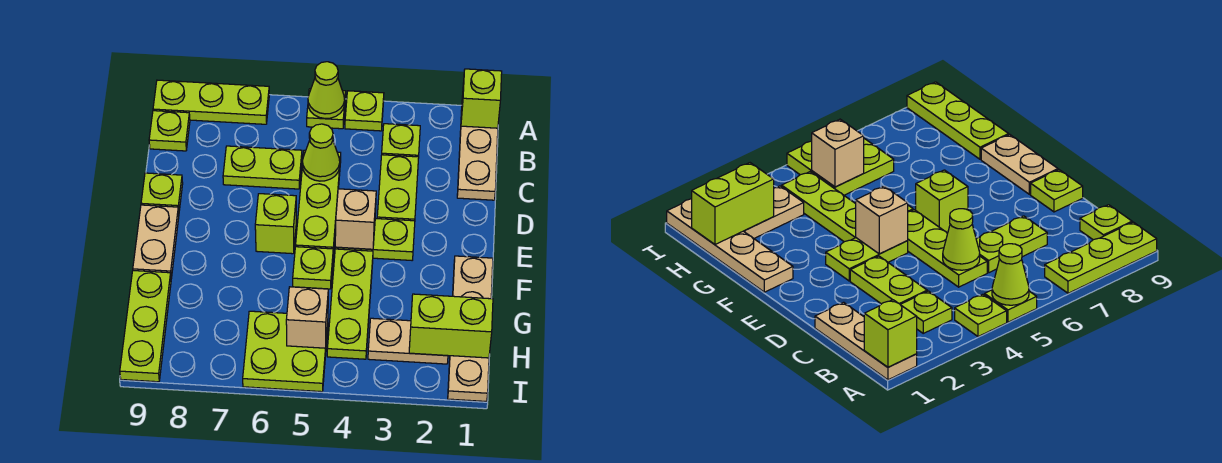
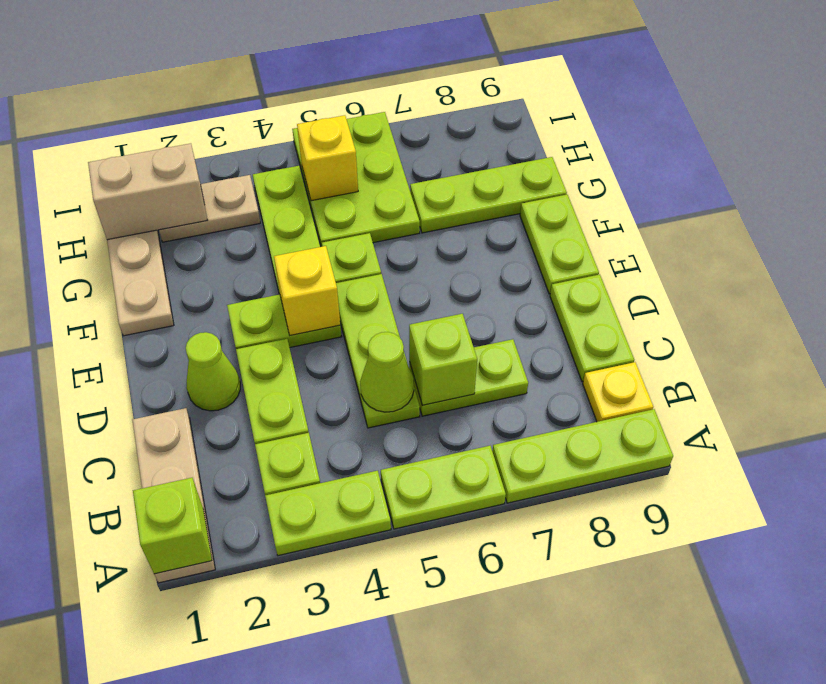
lime plate A4 level 1 -> lime plate A3:A4 level 1
lime plate A5 level 1 -> lime plate A5:A6 level 1
lime cone A5 level 2 -> lime cone D2 level 1
lime plate B9 level 1 -> yellow plate B9 level 1
lime plate D9 level 1 -> lime plate C9:D9 level 1
tan brick E4 level 2 -> yellow brick E4 level 2
lime brick E6 level 1 -> lime brick C6 level 2
tan plate E9:F9 level 1 -> lime plate E9:F9 level 1
lime plate G9:I9 level 1 -> lime plate G7:G9 level 1
lime brick H1:H2 level 2 -> tan brick H1:H2 level 2
lime plate H5:I6 level 1 -> lime plate G5:I6 level 1
tan brick H5 level 2 -> yellow brick H5 level 2

